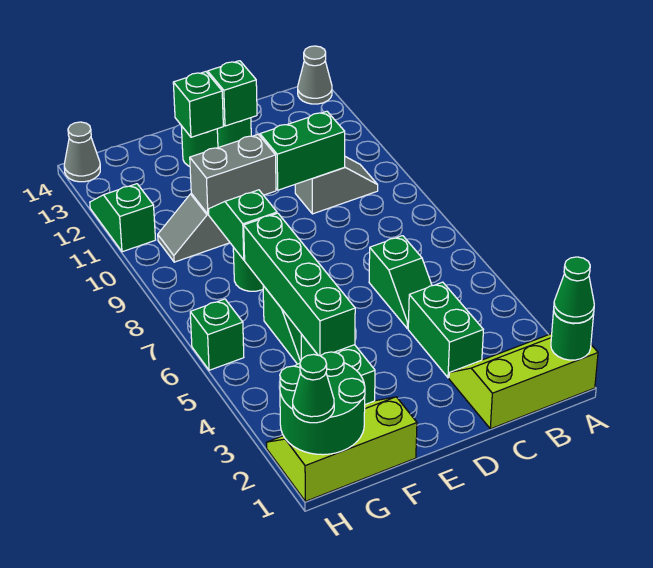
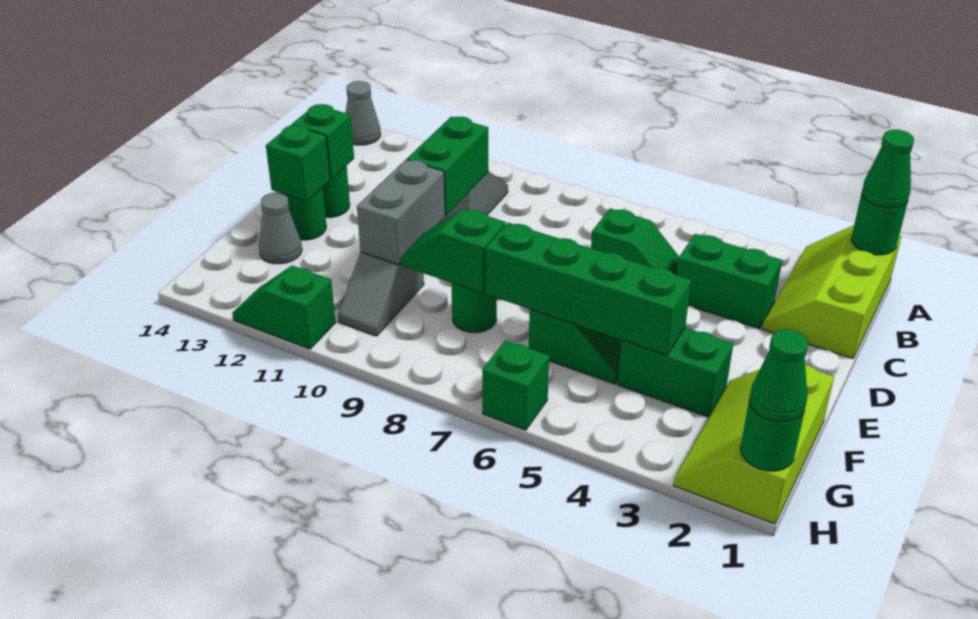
green round brick G1:H2 level 2 -> green round brick H1 level 2
grey cone H14 level 1 -> grey cone F13 level 1

